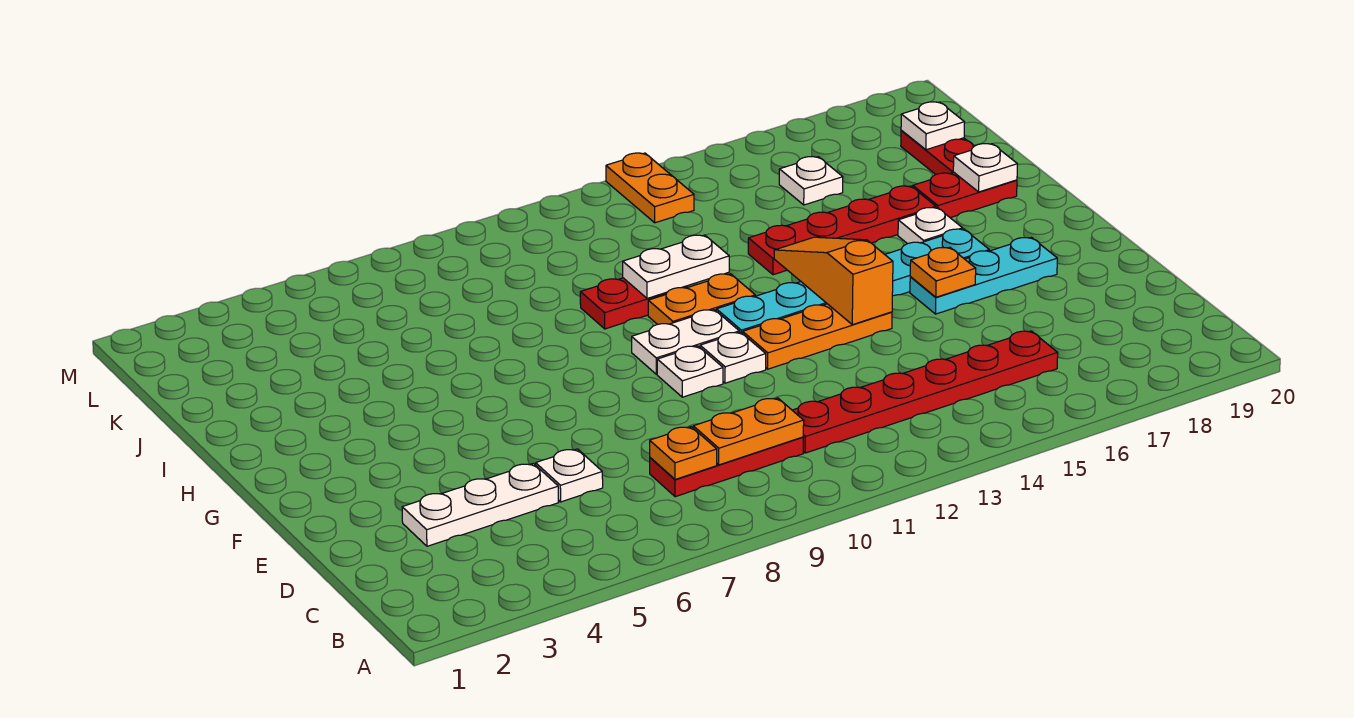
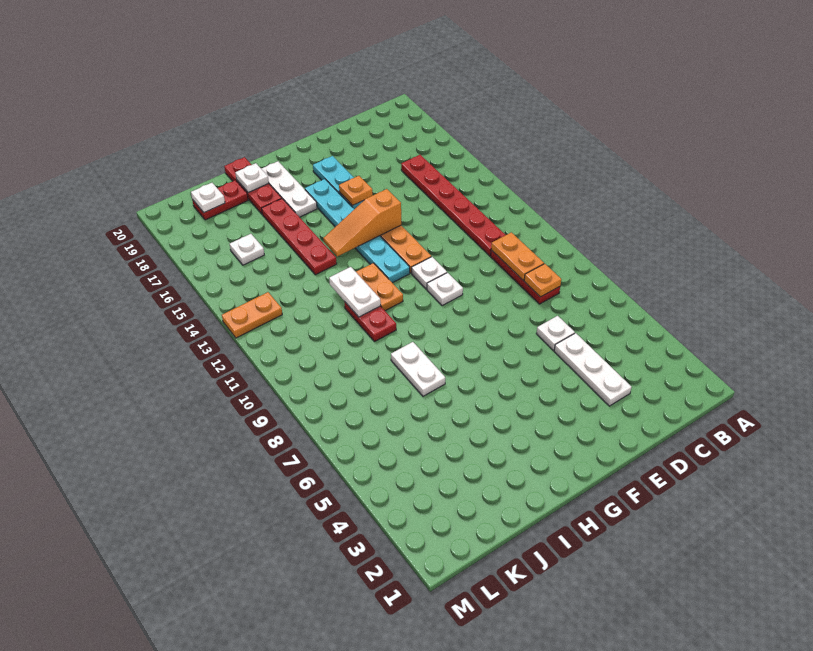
white plate G10:G11 level 1 -> white plate I7:I8 level 1
white plate H17 level 1 -> white plate H17:H19 level 1
red plate I18:I19 level 1 -> red plate I18:I20 level 1

